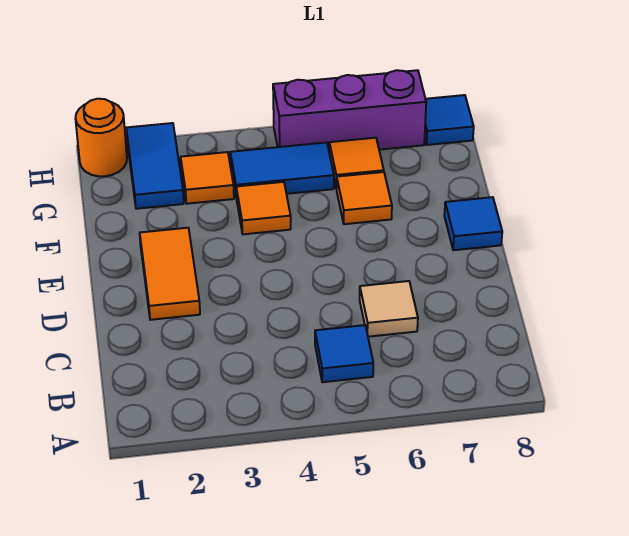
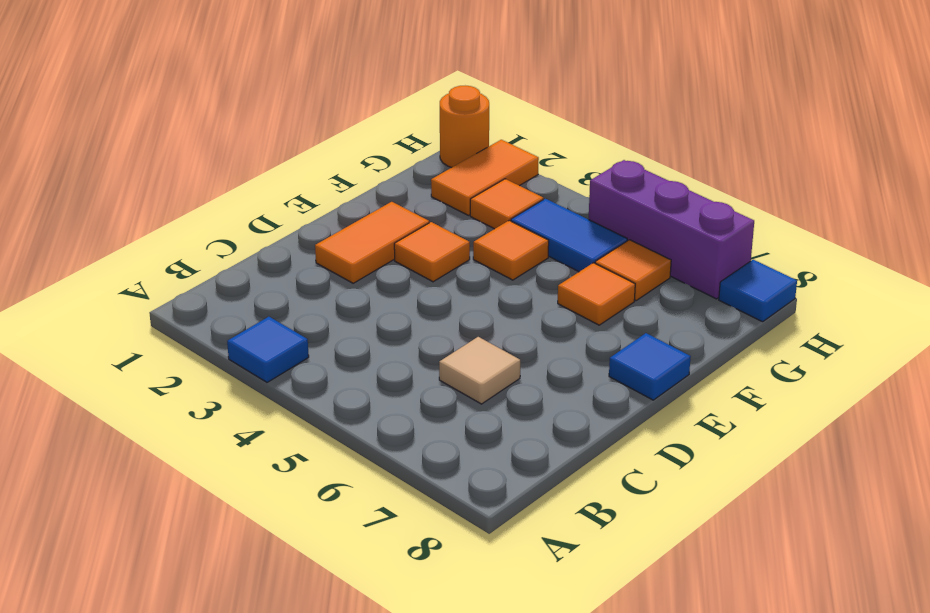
blue tile B5 level 1 -> blue tile A3 level 1
none -> orange tile E3 level 1
blue tile G2:H2 level 1 -> orange tile G2:H2 level 1

